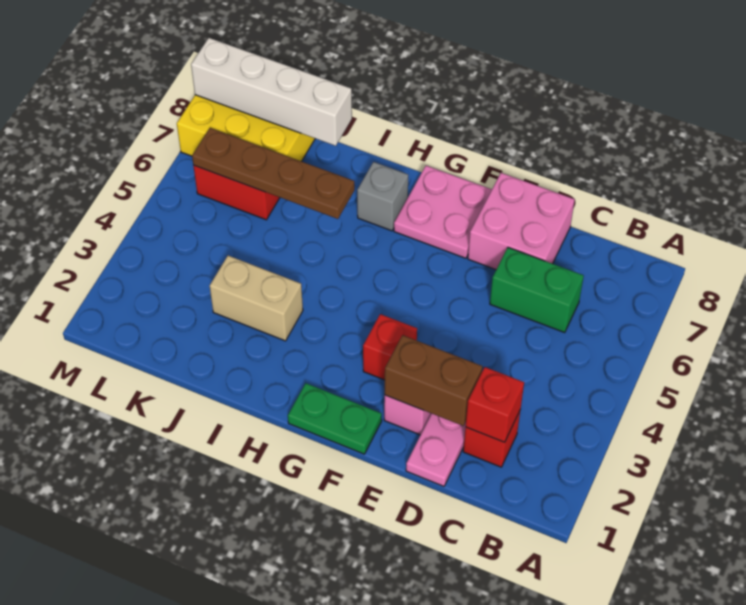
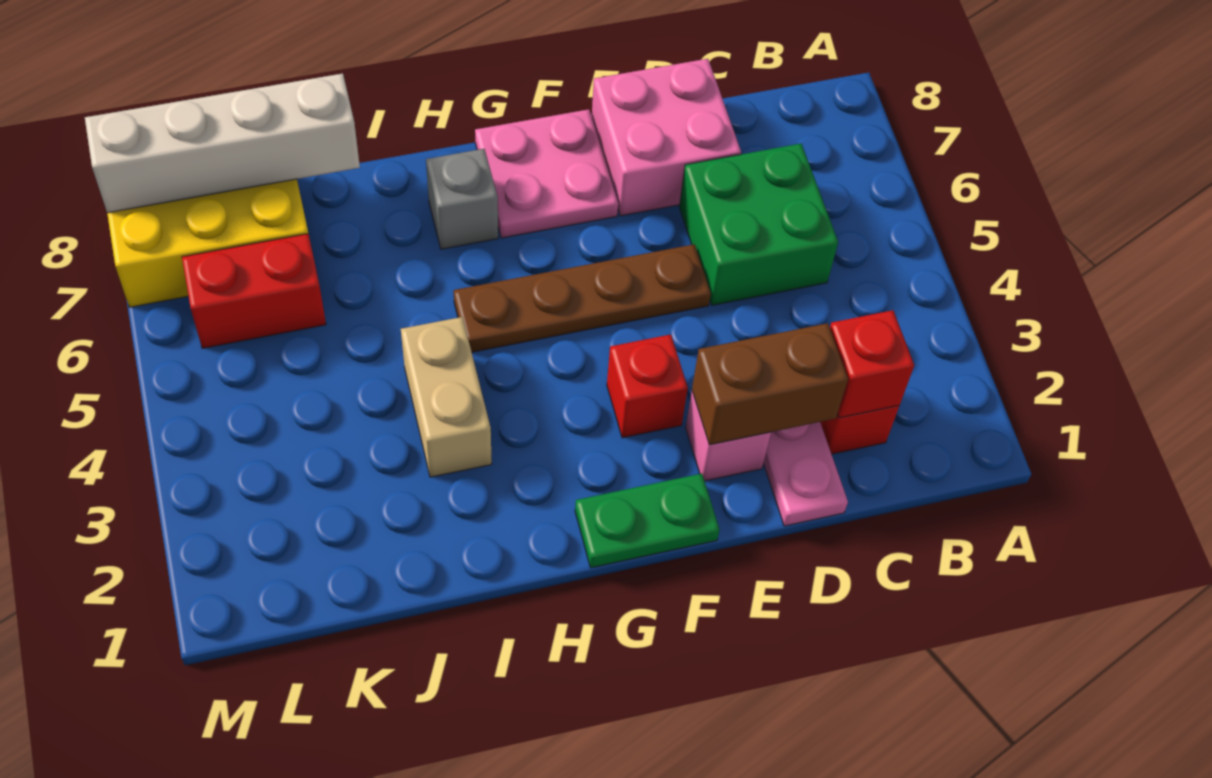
green brick C6:D6 level 1 -> green brick C5:D6 level 1
tan brick I3:J3 level 1 -> tan brick I3:I4 level 1
brown plate I6:L6 level 2 -> brown plate E5:H5 level 1

